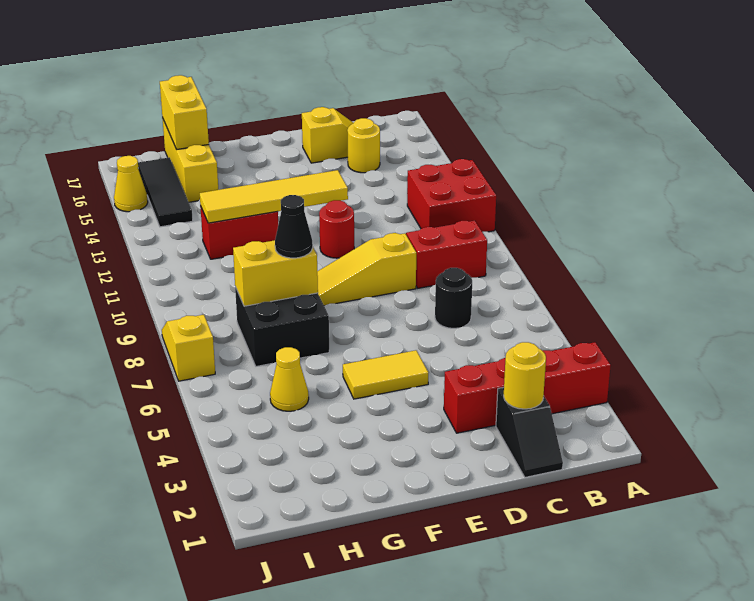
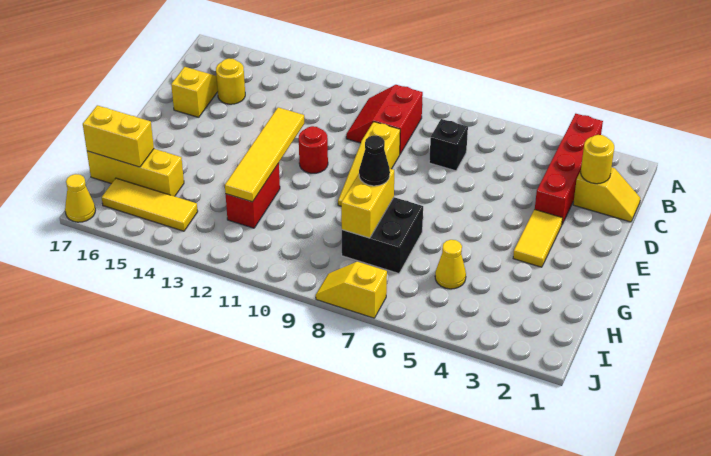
red brick A11:B12 level 1 -> none
black slope C1:C2 level 1 top 2 -> yellow slope C1:C2 level 1 top 2
black round brick C7 level 1 -> black brick C7 level 1
yellow tile E5:F5 level 1 -> yellow tile E3:F3 level 1
black tile I14:I16 level 1 -> yellow tile I14:I16 level 1
yellow cone J15 level 1 -> yellow cone J17 level 1

